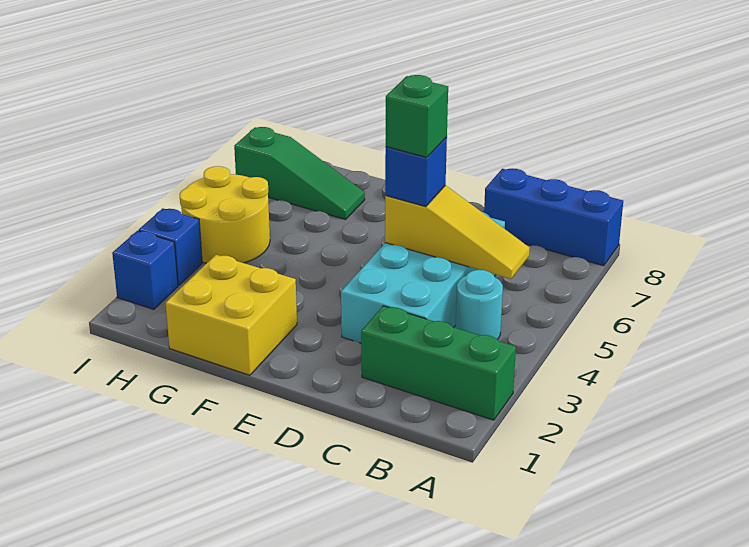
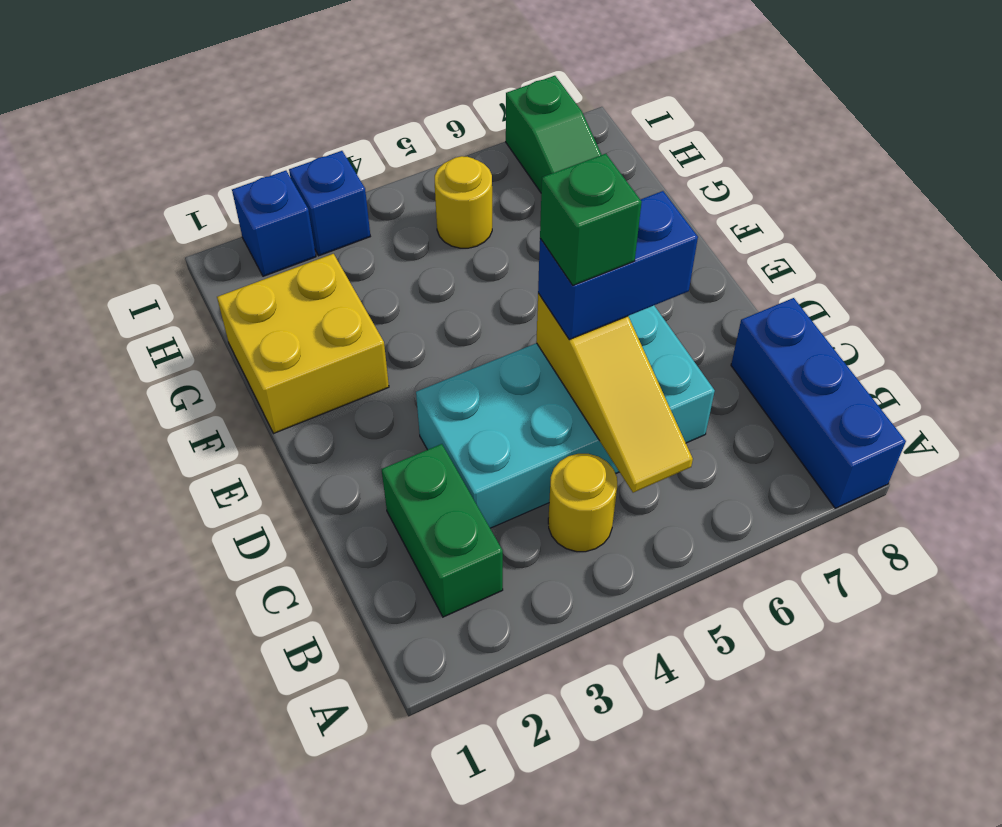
green brick A2:C2 level 1 -> green brick B2:C2 level 1
cyan round brick B4 level 1 -> yellow round brick B4 level 1
blue brick D5 level 3 -> blue brick D5:D6 level 3
yellow round brick H4:I5 level 1 -> yellow round brick H5 level 1

